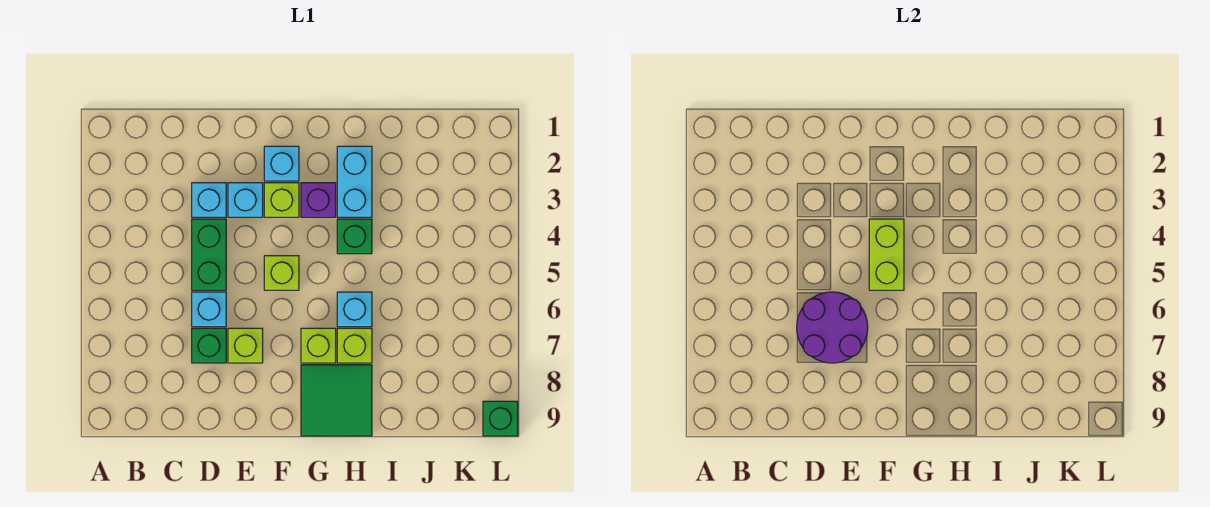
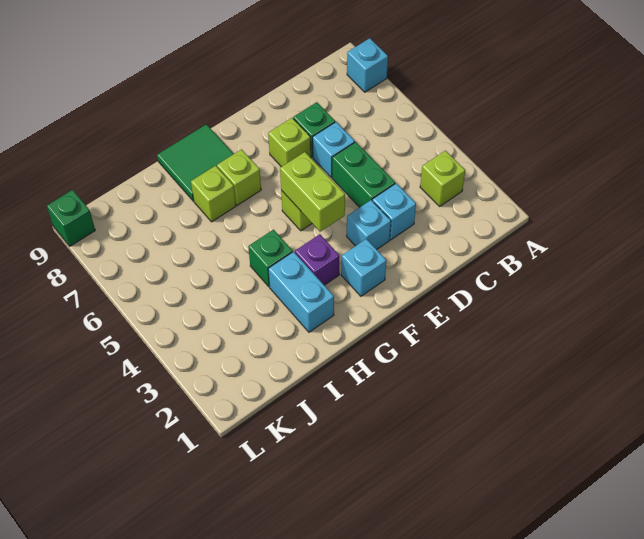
purple round brick D6:E7 level 2 -> none
lime brick F3 level 1 -> lime brick B3 level 1
cyan brick H6 level 1 -> cyan brick A8 level 1

